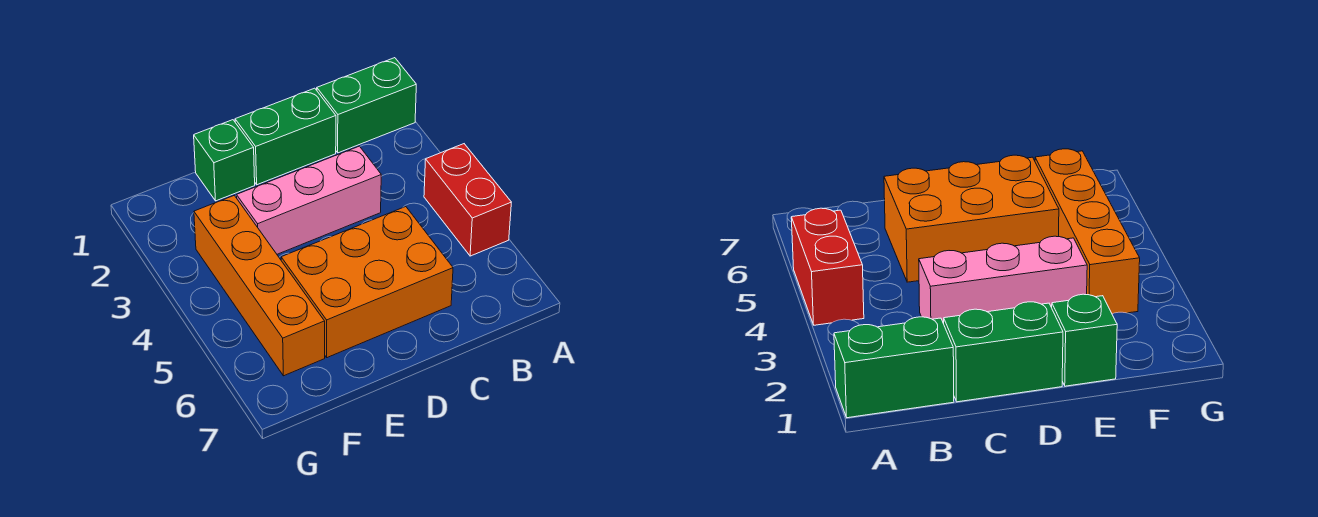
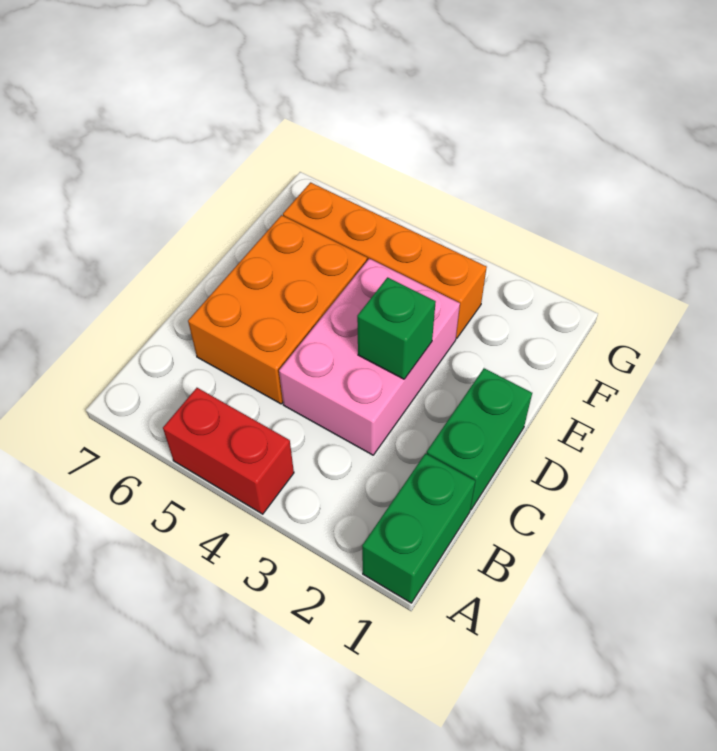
pink brick C3:E3 level 1 -> pink brick C3:E4 level 1
green brick E1 level 1 -> green brick D3 level 2

